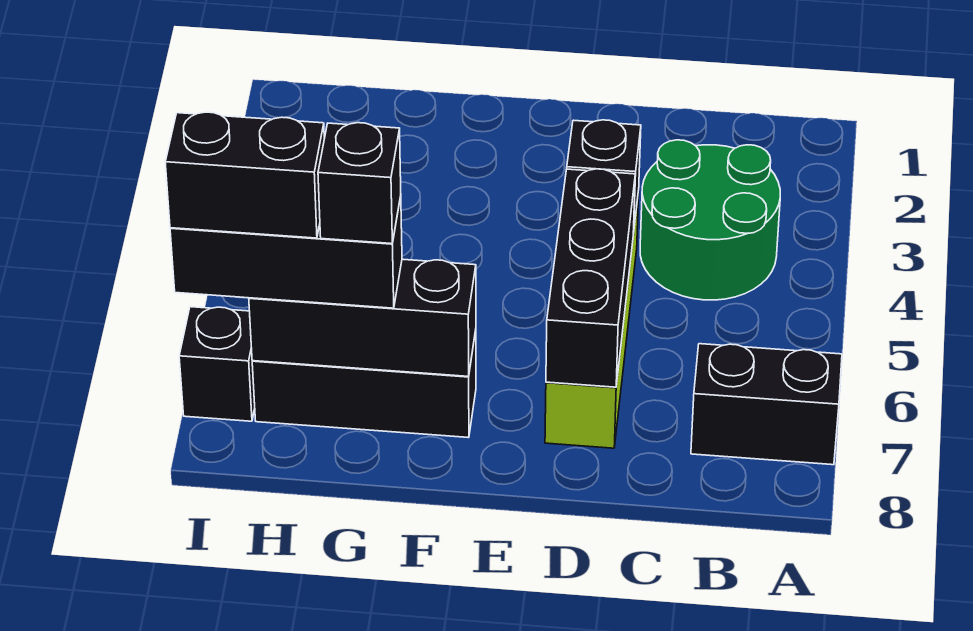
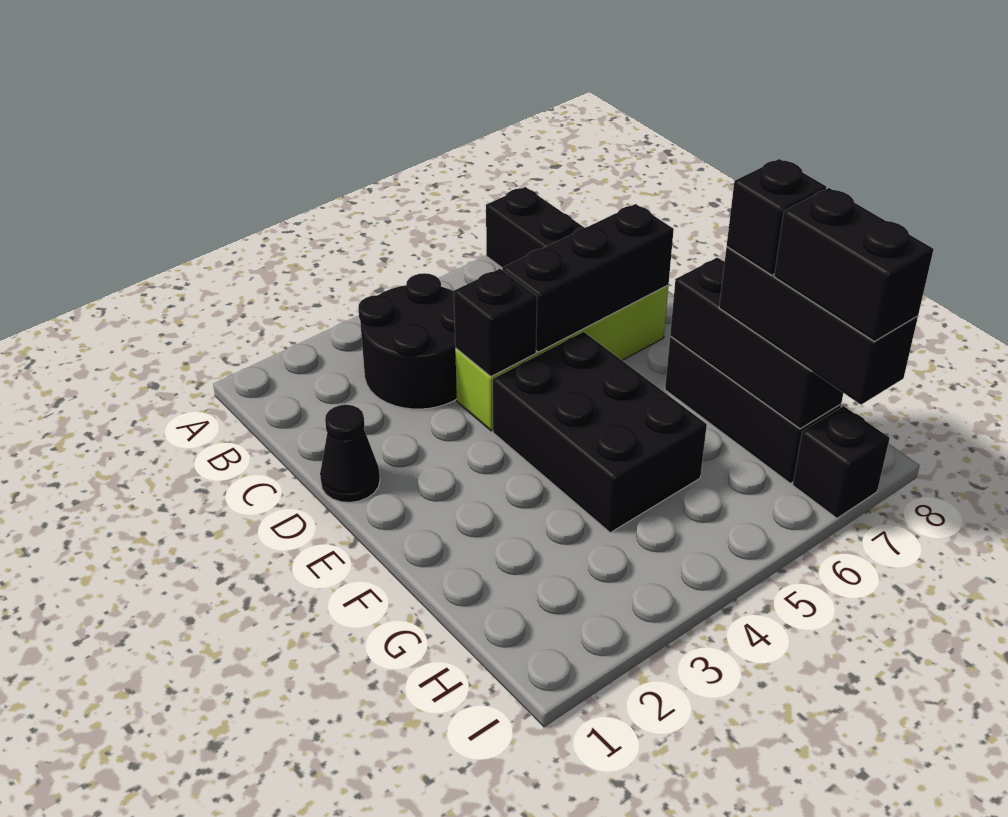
green round brick B3:C4 level 1 -> black round brick B3:C4 level 1
none -> black cone D1 level 1
none -> black brick E4:G5 level 1

